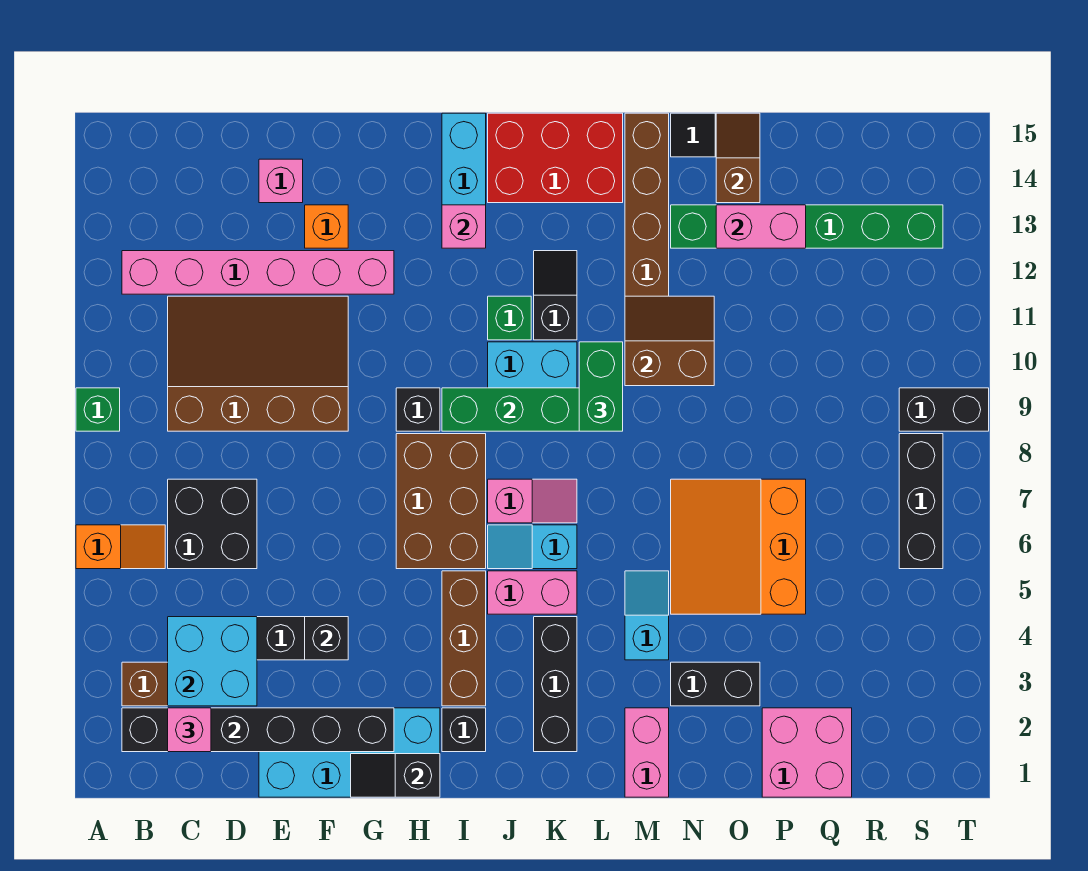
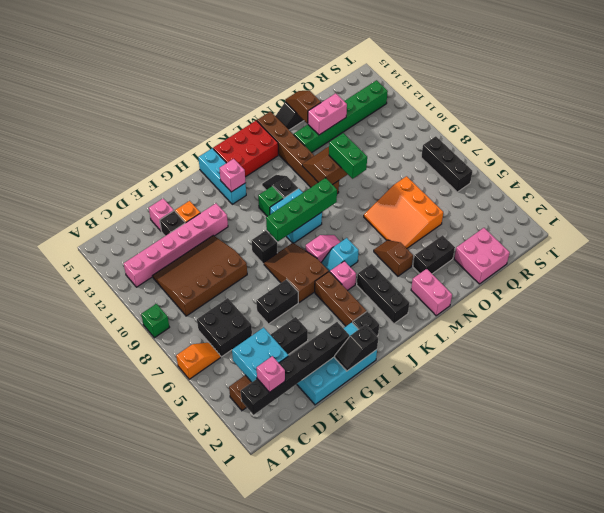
black brick F4 level 2 -> black brick E13 level 1
brown brick H6:I8 level 1 -> brown slope H6:I8 level 1 top 6
pink brick J5:K5 level 1 -> pink brick J5 level 1
green brick L9:L10 level 3 -> green brick N9:N10 level 3
cyan slope M4:M5 level 1 top 4 -> brown slope M4:M5 level 1 top 4
black brick S9:T9 level 1 -> black brick F6:G6 level 1

